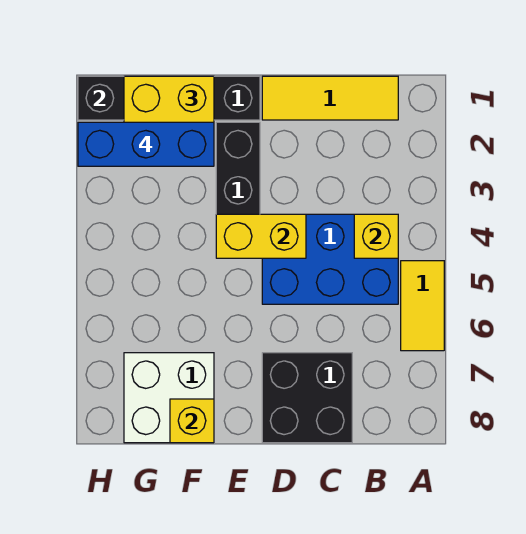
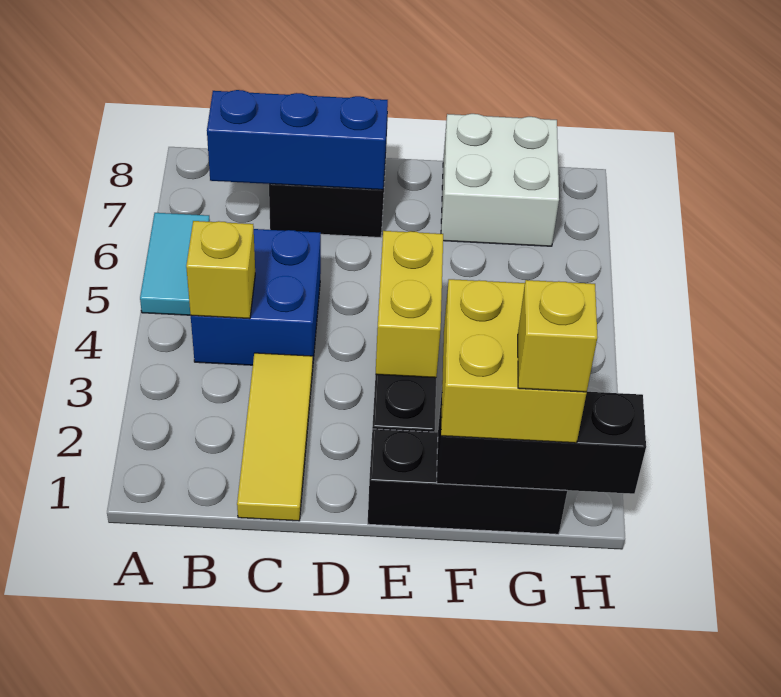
yellow tile A5:A6 level 1 -> cyan tile A5:A6 level 1
yellow tile B1:D1 level 1 -> yellow tile C1:C3 level 1
blue brick B4:D5 level 1 -> blue brick B4:C5 level 1
yellow brick D4:E4 level 2 -> yellow brick E3:E4 level 2
blue brick F2:H2 level 4 -> blue brick B7:D7 level 2
yellow brick F8 level 2 -> yellow brick G1 level 4

